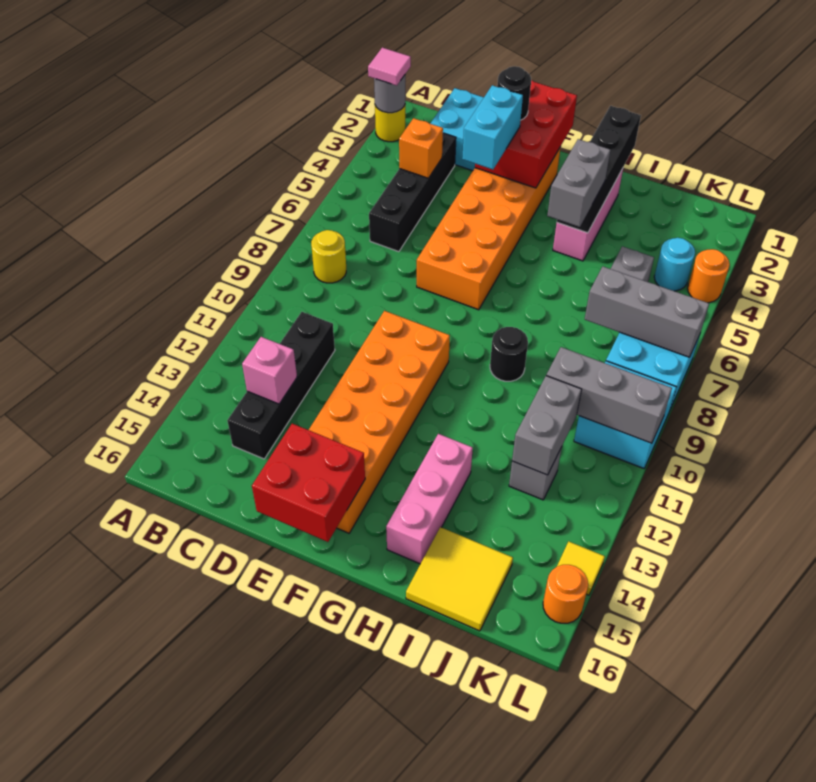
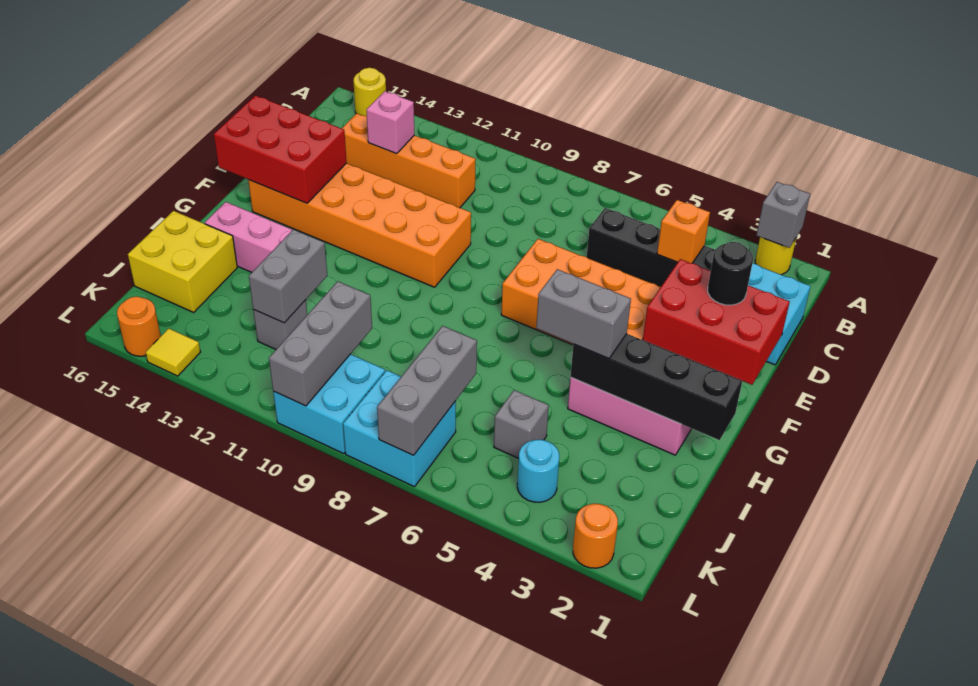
grey round brick A2 level 2 -> grey brick A2 level 2
pink tile A2 level 3 -> none
yellow round brick B8 level 1 -> yellow round brick A15 level 1
black brick C11:C14 level 1 -> orange brick C11:C14 level 1
cyan brick E3:E4 level 3 -> none
red brick E15:F16 level 2 -> red brick E14:F16 level 2
black round brick H9 level 1 -> none
yellow tile I15:J16 level 1 -> yellow brick I15:J16 level 1
grey brick J11:J12 level 2 -> grey brick I12:J12 level 2
orange round brick L4 level 1 -> orange round brick L2 level 1

